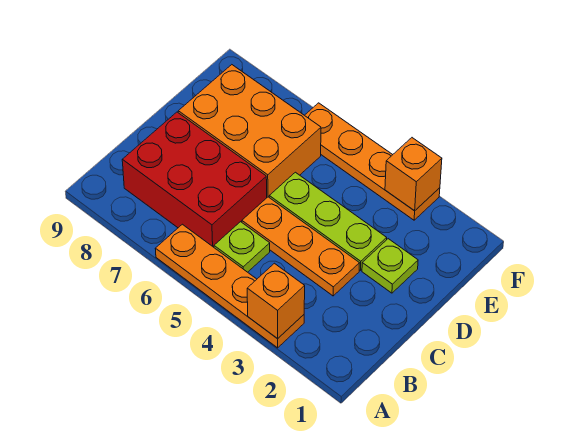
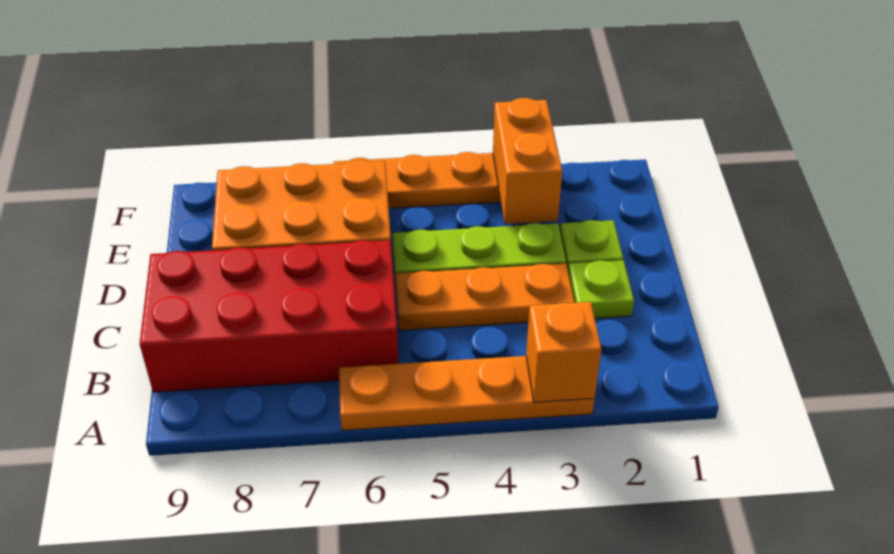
lime plate B5 level 1 -> lime plate C2 level 1
red brick B6:C8 level 1 -> red brick B6:C9 level 1
orange brick F3 level 2 -> orange brick E3:F3 level 2

